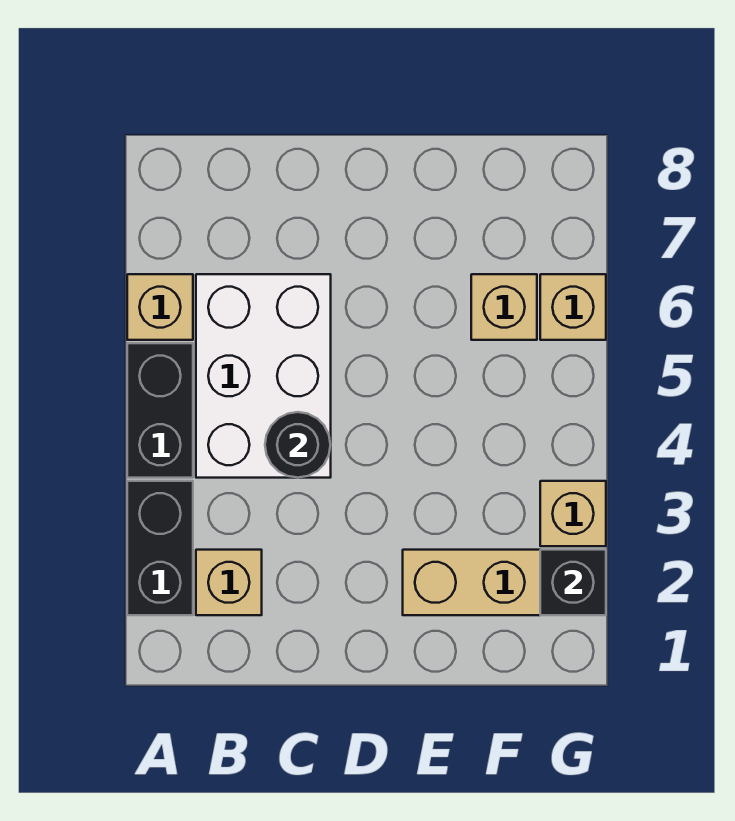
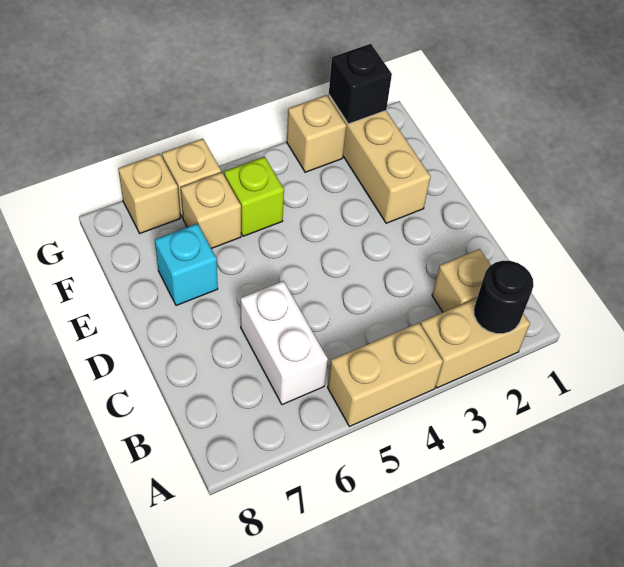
black brick A2:A3 level 1 -> tan brick A2:A3 level 1
black brick A4:A5 level 1 -> tan brick A4:A5 level 1
tan brick A6 level 1 -> tan brick G7 level 1
white brick B4:C6 level 1 -> white brick B6:C6 level 1
black round brick C4 level 2 -> black round brick A2 level 2
none -> cyan brick E7 level 1
none -> lime brick F5 level 1

